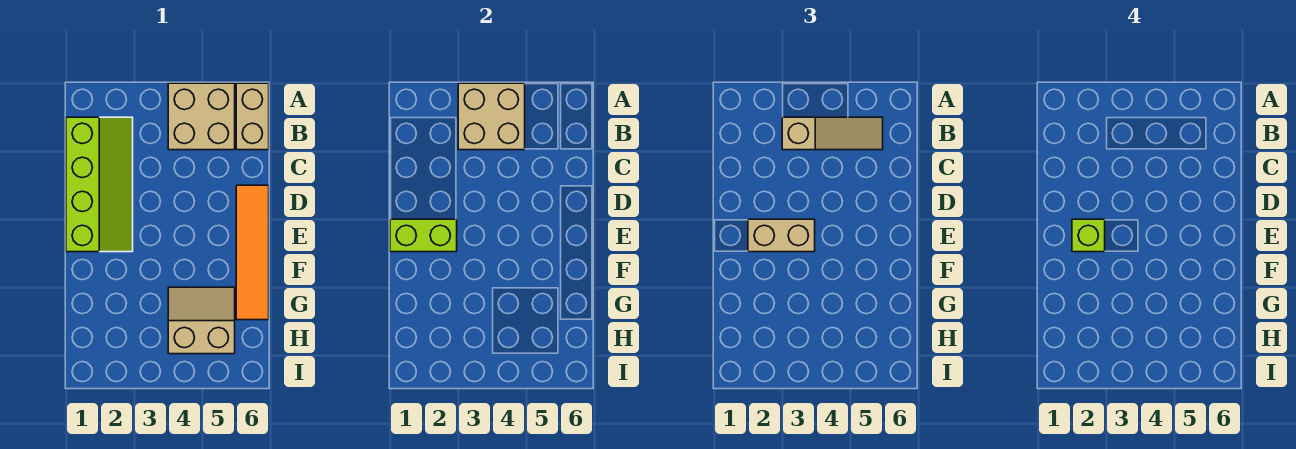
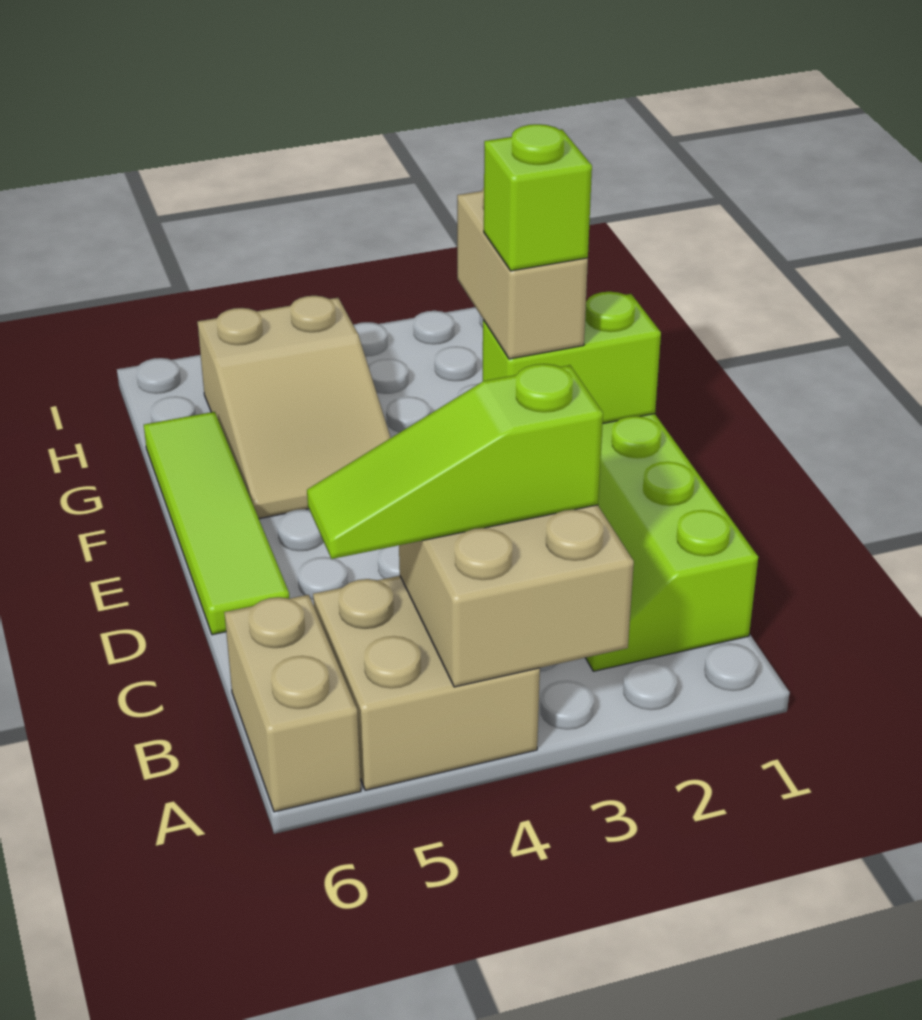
tan slope B3:B5 level 3 top 3 -> lime slope B3:B5 level 3 top 3
orange tile D6:G6 level 1 -> lime tile D6:G6 level 1
tan brick E2:E3 level 3 -> tan brick E2:F2 level 3
tan slope G4:H5 level 1 top H -> tan slope F4:H5 level 1 top H

